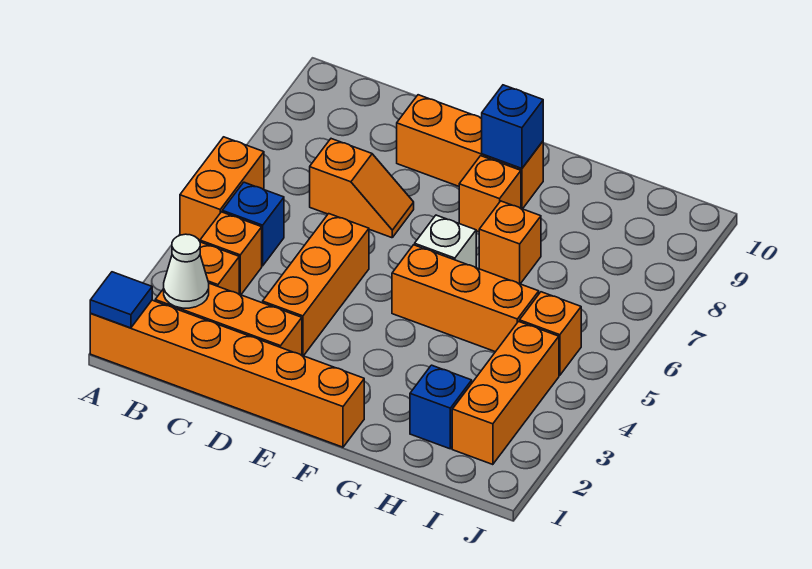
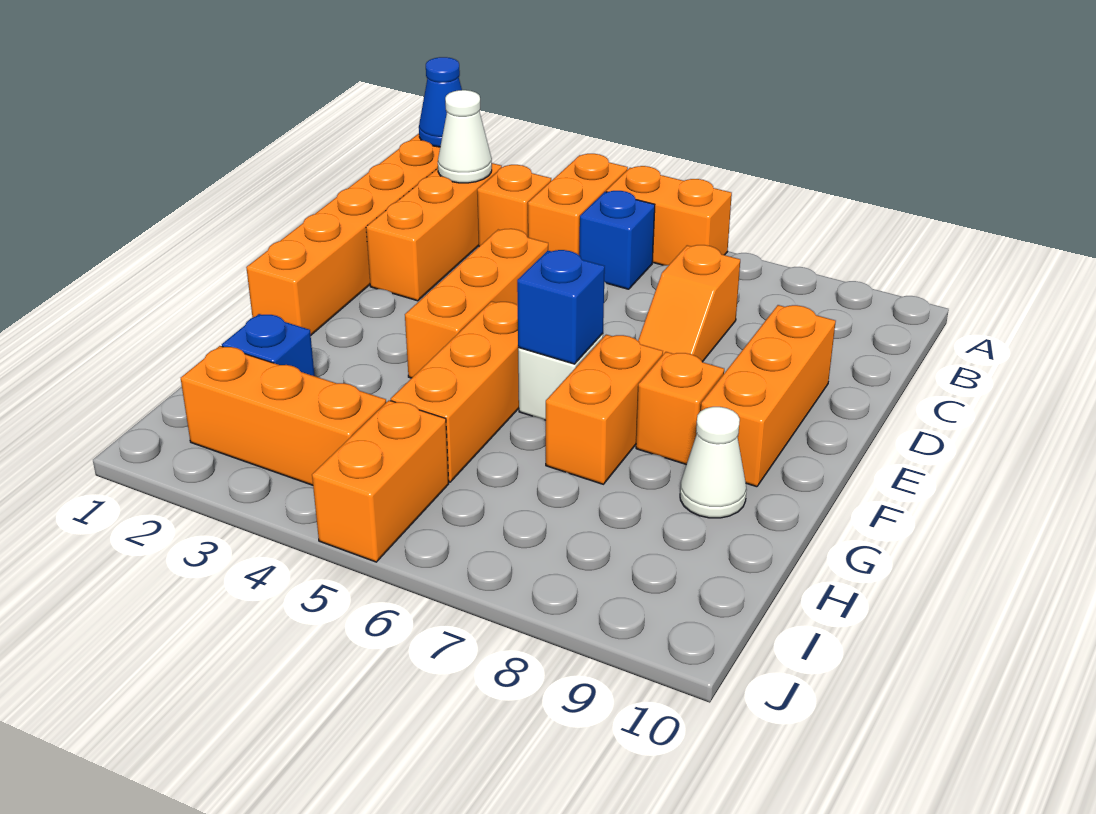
blue tile A1 level 2 -> blue cone A1 level 2
orange brick B4 level 1 -> orange brick A4:B4 level 1
orange brick D3:D5 level 1 -> orange brick D4:F4 level 1
blue brick F9 level 2 -> blue brick F6 level 2
orange brick G7 level 1 -> orange brick F7:G7 level 1
none -> white cone G9 level 1
orange brick I5 level 1 -> orange brick I5:J5 level 1

